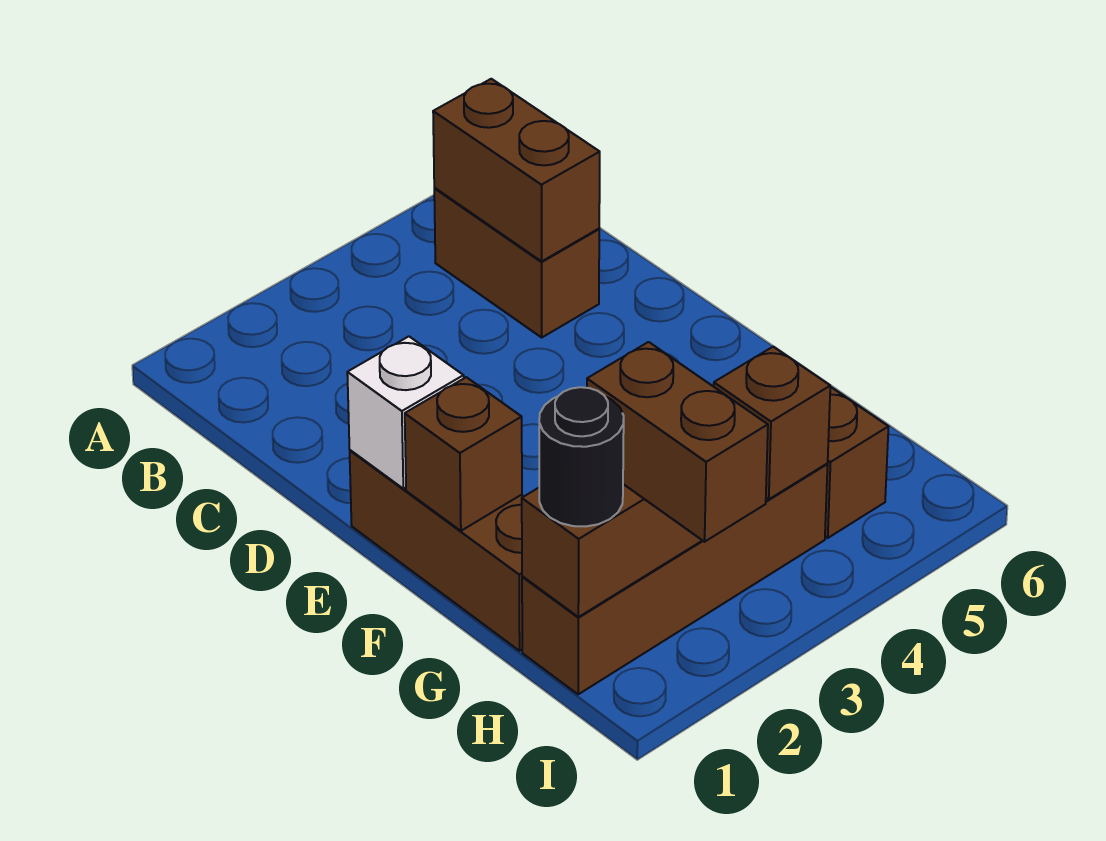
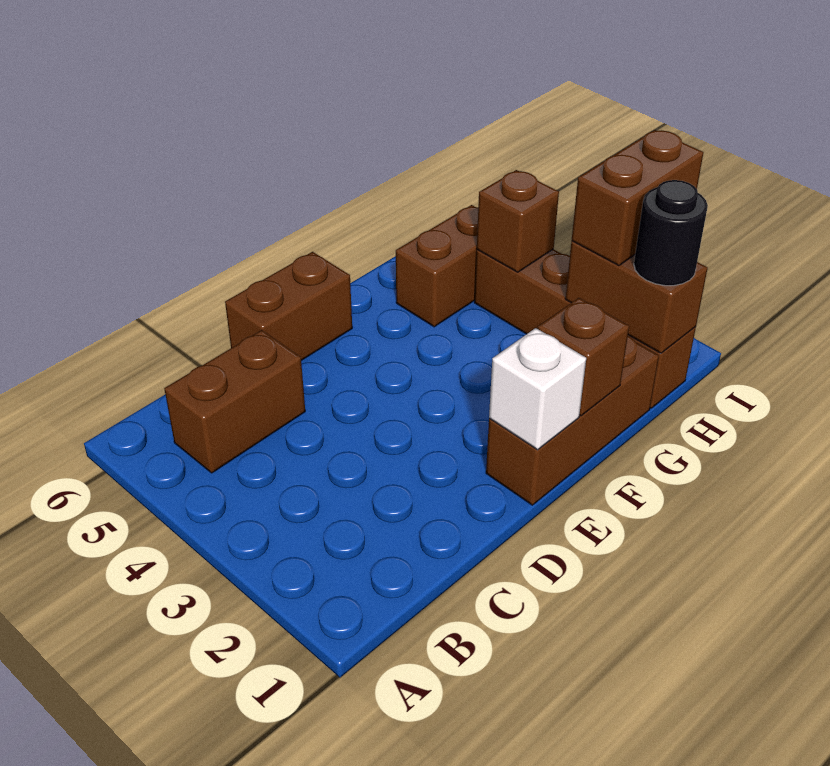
brown brick B5:C5 level 2 -> brown brick D6:E6 level 1

